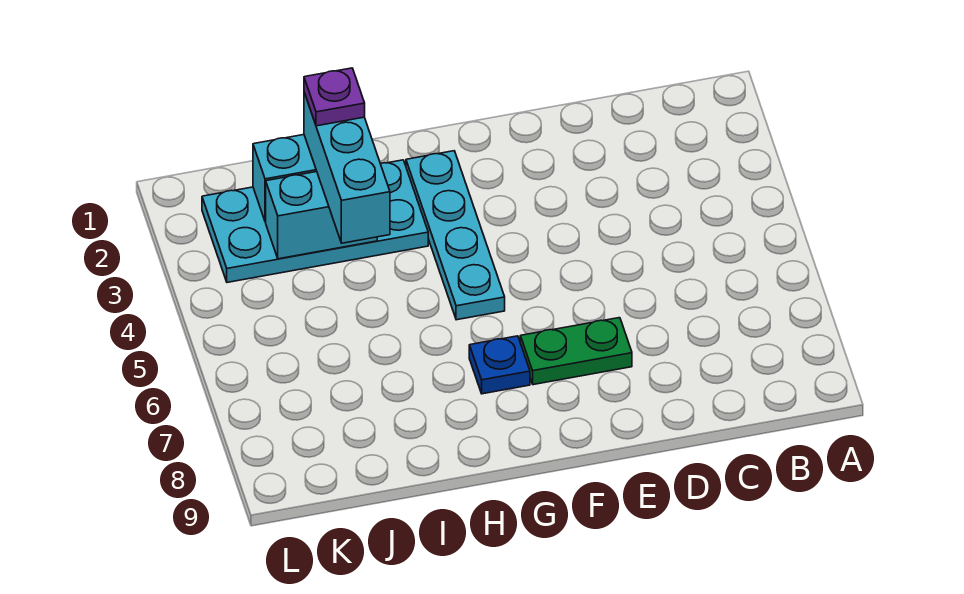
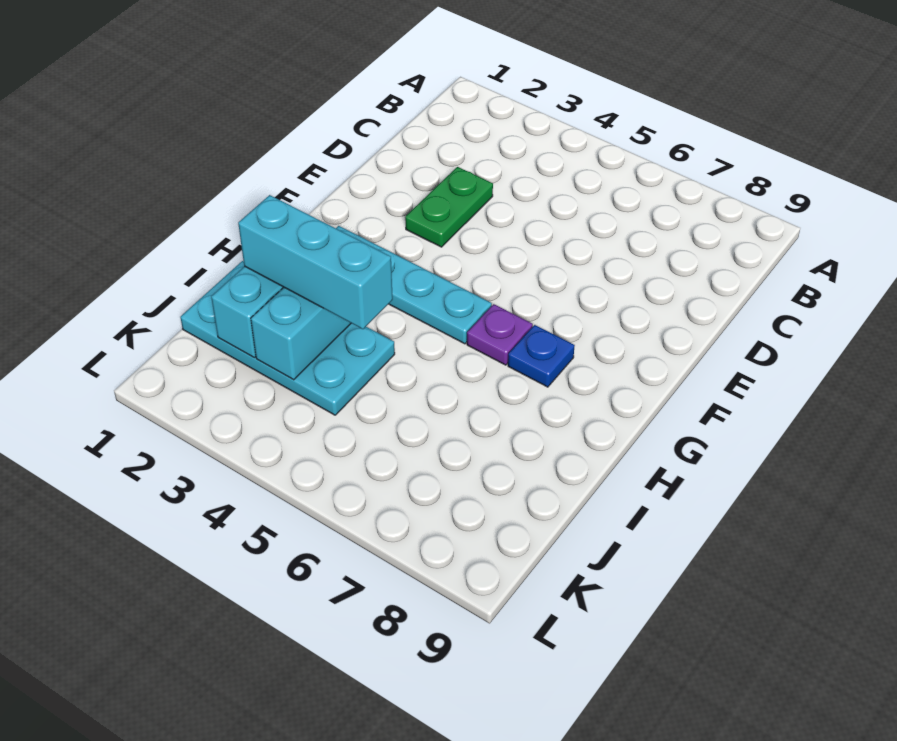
green plate E7:F7 level 1 -> green plate D3:E3 level 1
cyan plate H2:K3 level 1 -> cyan plate I1:J4 level 1
purple plate I2 level 4 -> purple plate G6 level 1

